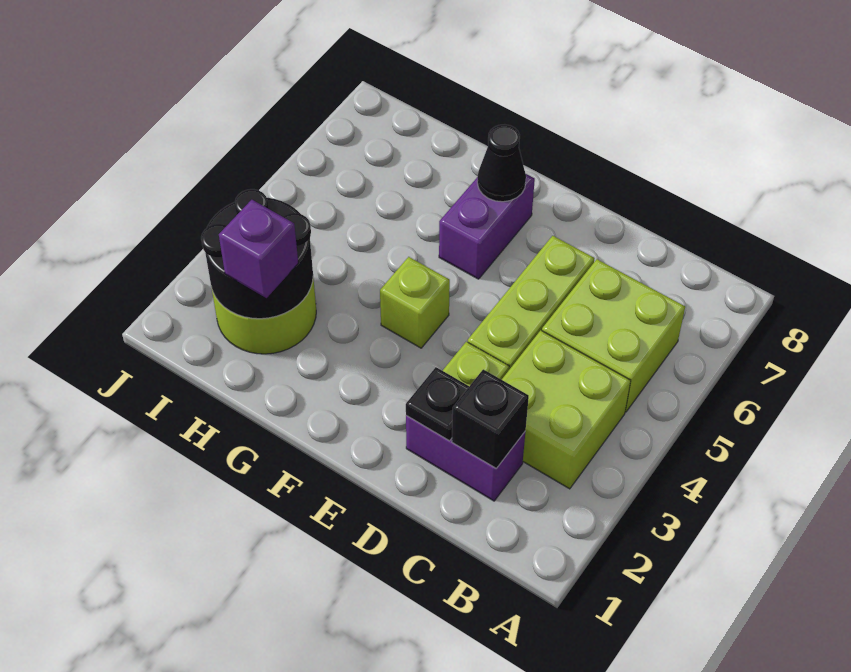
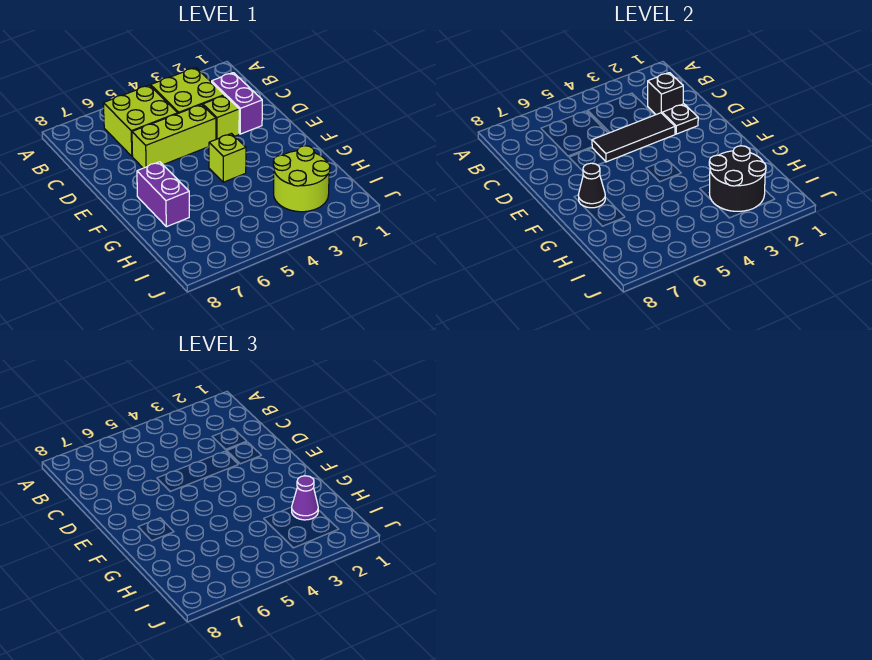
none -> black tile D3:D5 level 2
purple brick F6:F7 level 1 -> purple brick F7:G7 level 1
purple brick H2 level 3 -> purple cone H2 level 3

